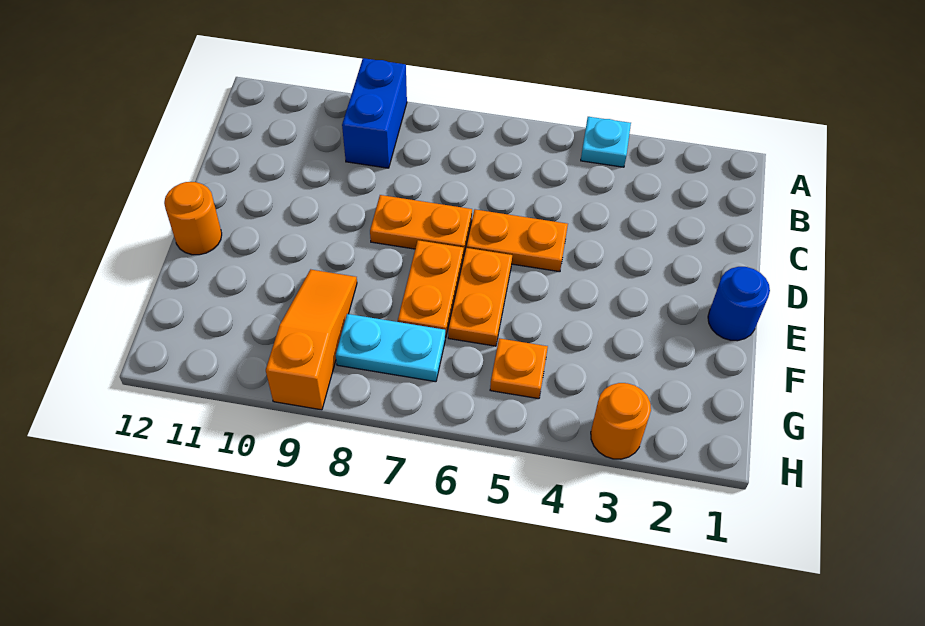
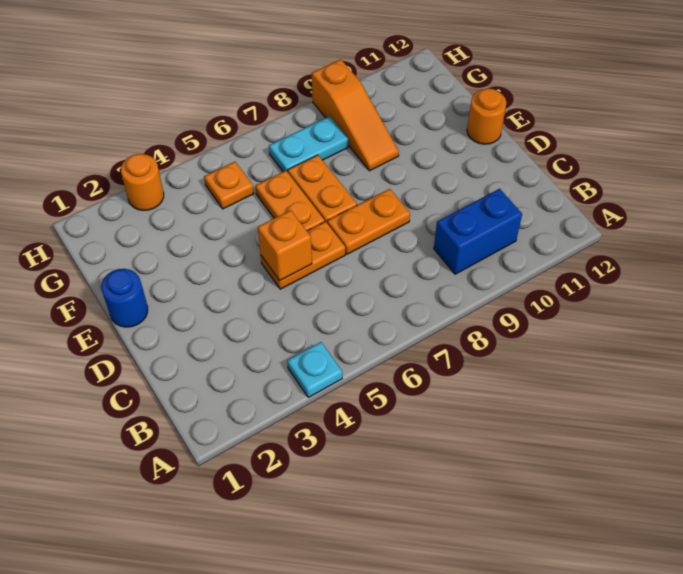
blue brick A9:B9 level 1 -> blue brick B9:B10 level 1
none -> orange brick D5 level 2

